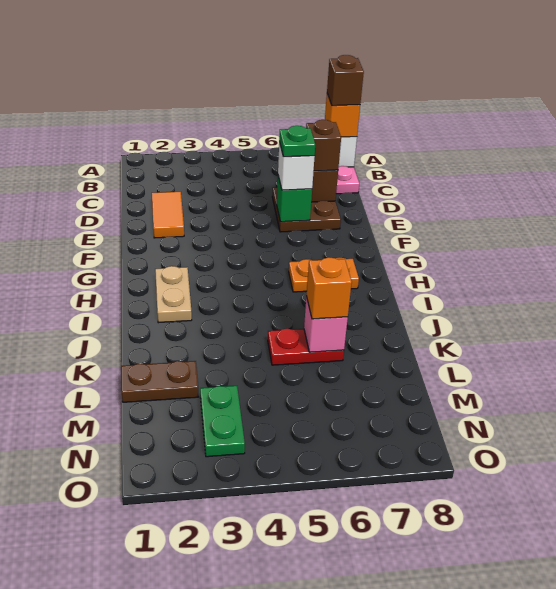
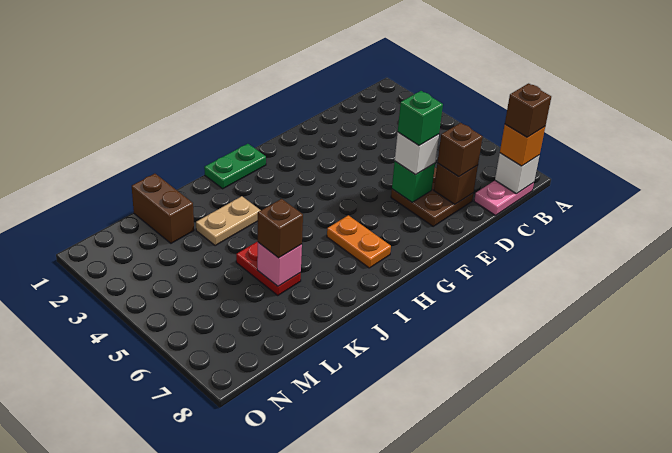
orange tile D2:E2 level 1 -> none
green plate E6 level 4 -> green brick E6 level 4
tan plate H2:I2 level 1 -> tan plate J3:K3 level 1
orange brick K6 level 3 -> brown brick K6 level 3
brown plate L1:L2 level 1 -> brown brick L1:L2 level 1
green plate M3:N3 level 1 -> green plate H1:I1 level 1

